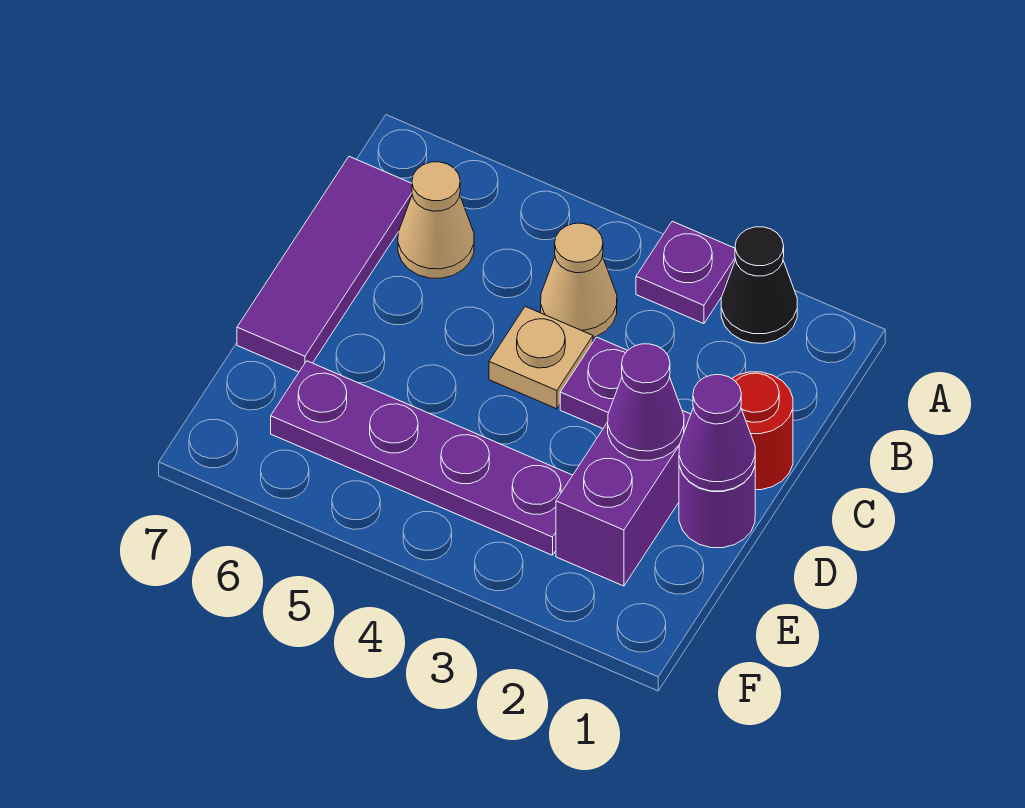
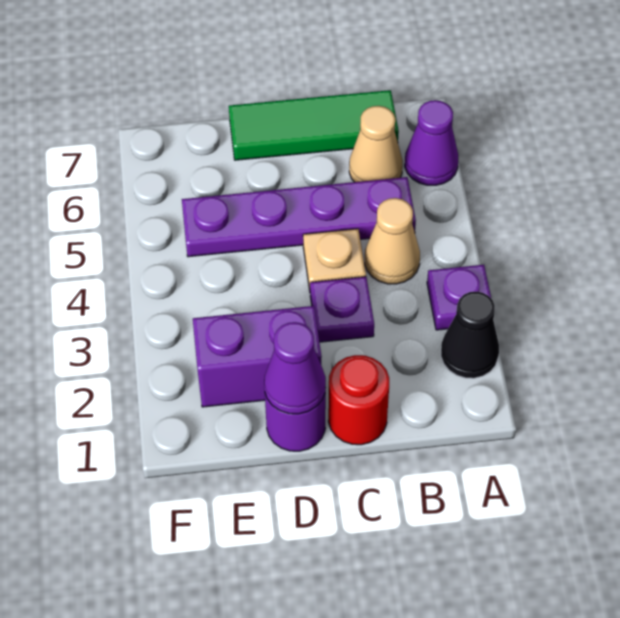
purple tile B7:D7 level 1 -> green tile B7:D7 level 1
purple cone D2 level 2 -> purple cone A6 level 1
purple plate E3:E6 level 1 -> purple plate B5:E5 level 1

